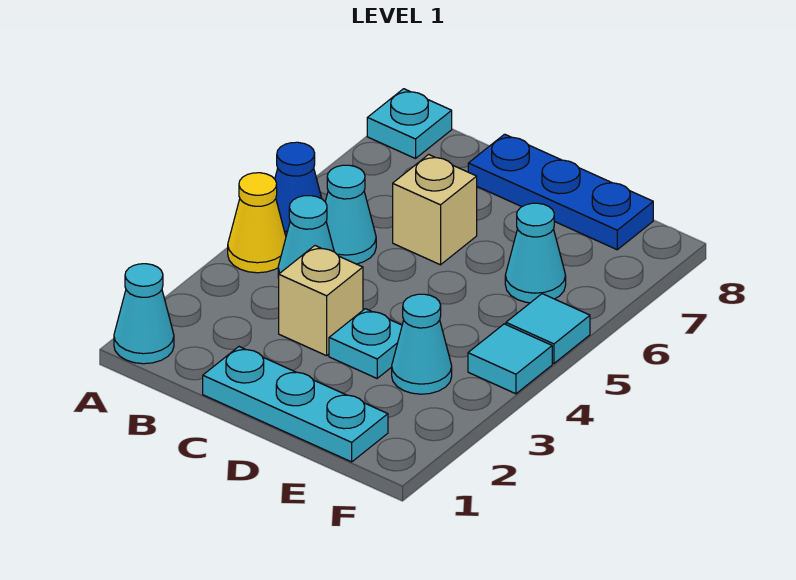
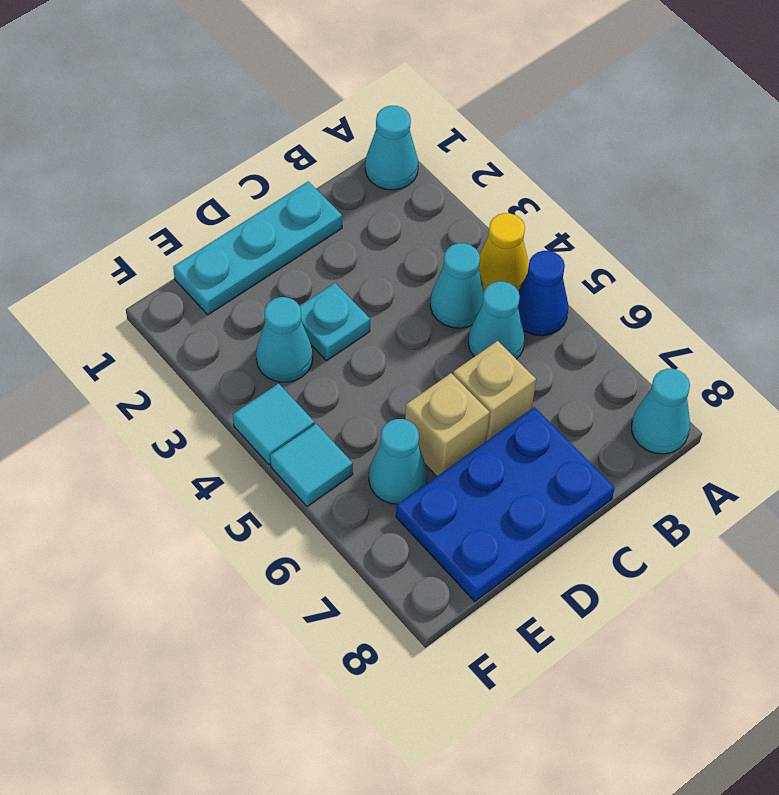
cyan plate A8 level 1 -> cyan cone A8 level 1
tan brick C3 level 1 -> tan brick D6 level 1
blue plate C8:E8 level 1 -> blue plate C7:E8 level 1

